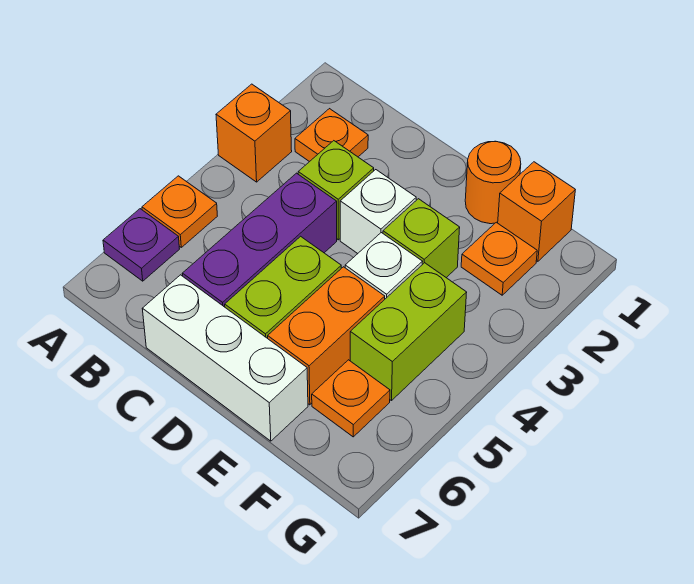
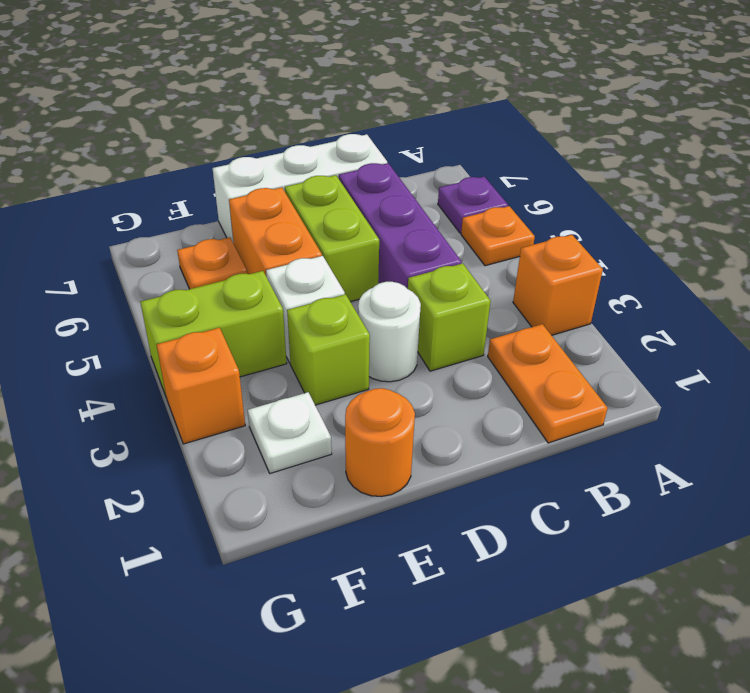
orange plate B2 level 1 -> orange plate B1:B2 level 1
white brick D3 level 1 -> white round brick D3 level 1
orange brick F1 level 1 -> orange brick G3 level 1
orange plate F2 level 1 -> white plate F2 level 1
lime brick F4:F5 level 1 -> lime brick F4:G4 level 1

